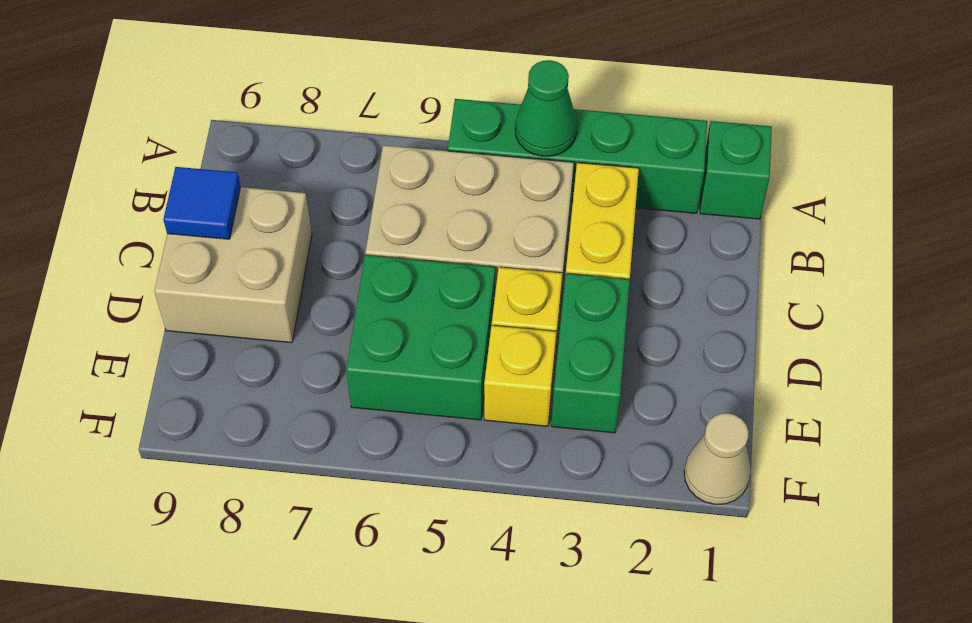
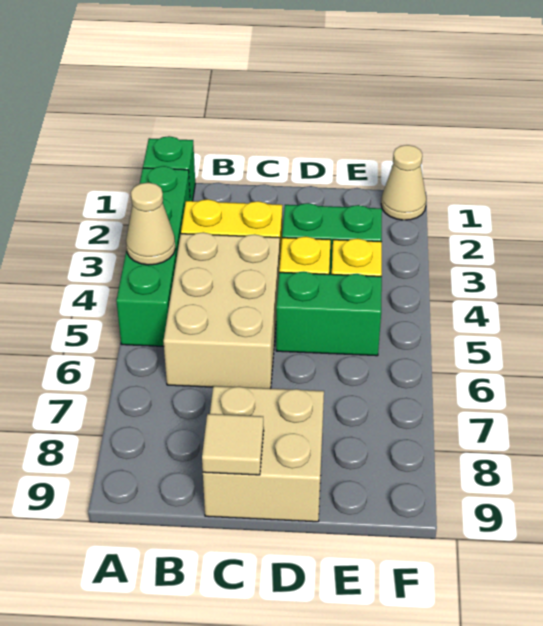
green cone A4 level 2 -> tan cone A4 level 2
blue tile C9 level 2 -> tan tile C9 level 2
green brick D5:E6 level 1 -> green brick D5:E5 level 1

